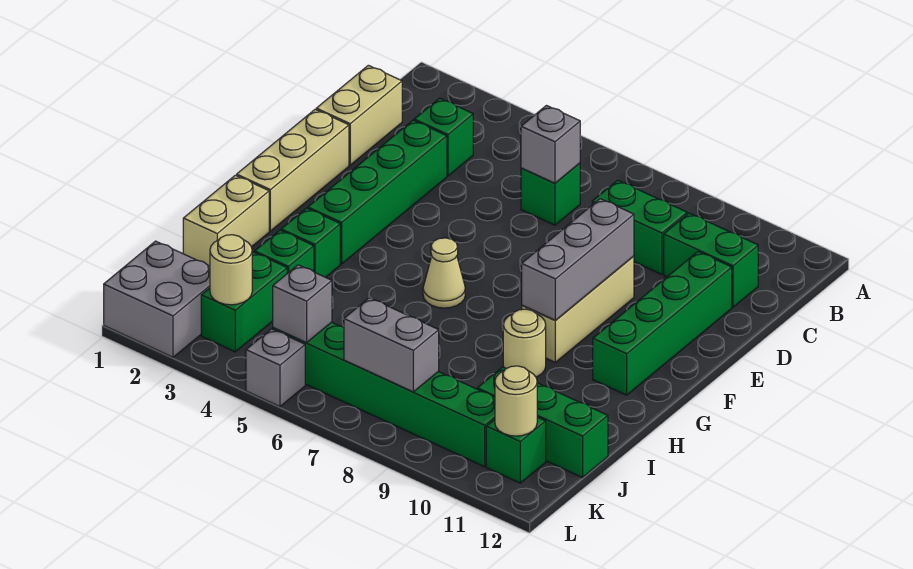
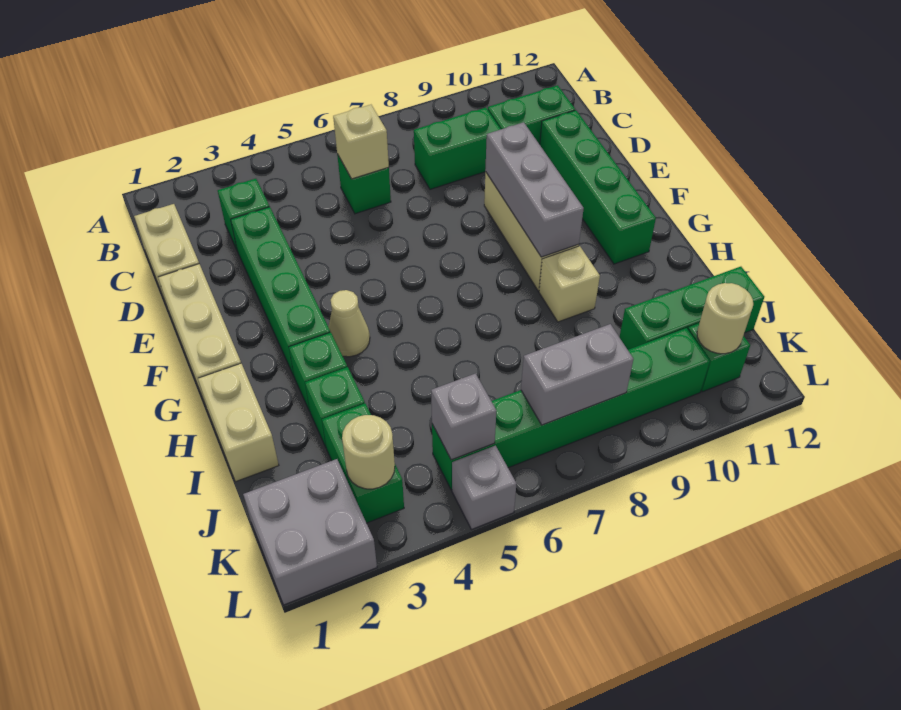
grey brick C6 level 2 -> tan brick C6 level 2
tan cone G6 level 1 -> tan cone G4 level 1
tan round brick H9 level 1 -> tan brick H9 level 1

